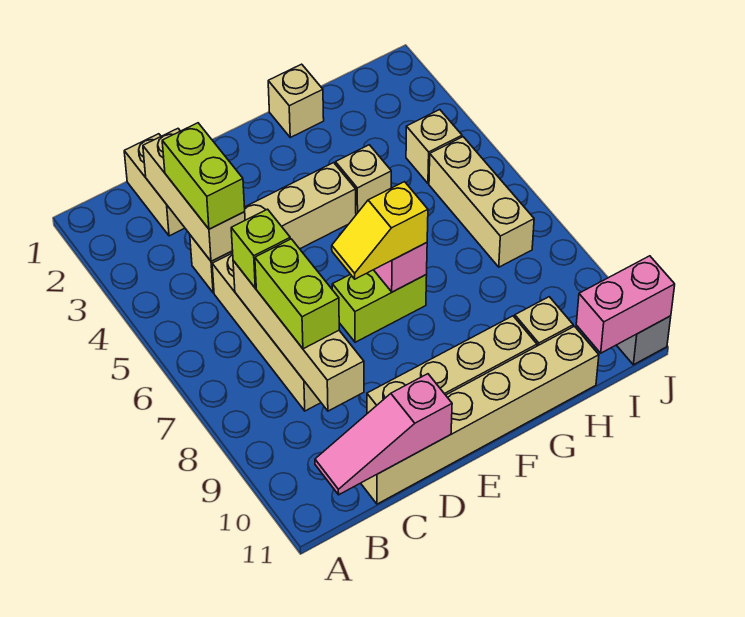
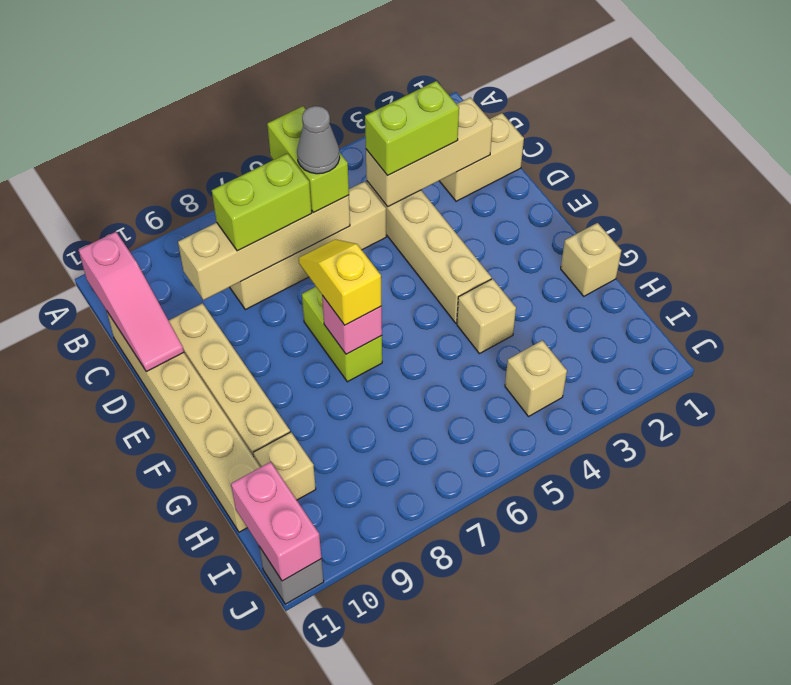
pink slope B11:D11 level 2 top D -> pink slope B11:D11 level 2 top B
lime brick C6 level 3 -> lime brick B6:C6 level 3
none -> grey cone C6 level 4
tan brick I5:I7 level 1 -> none

